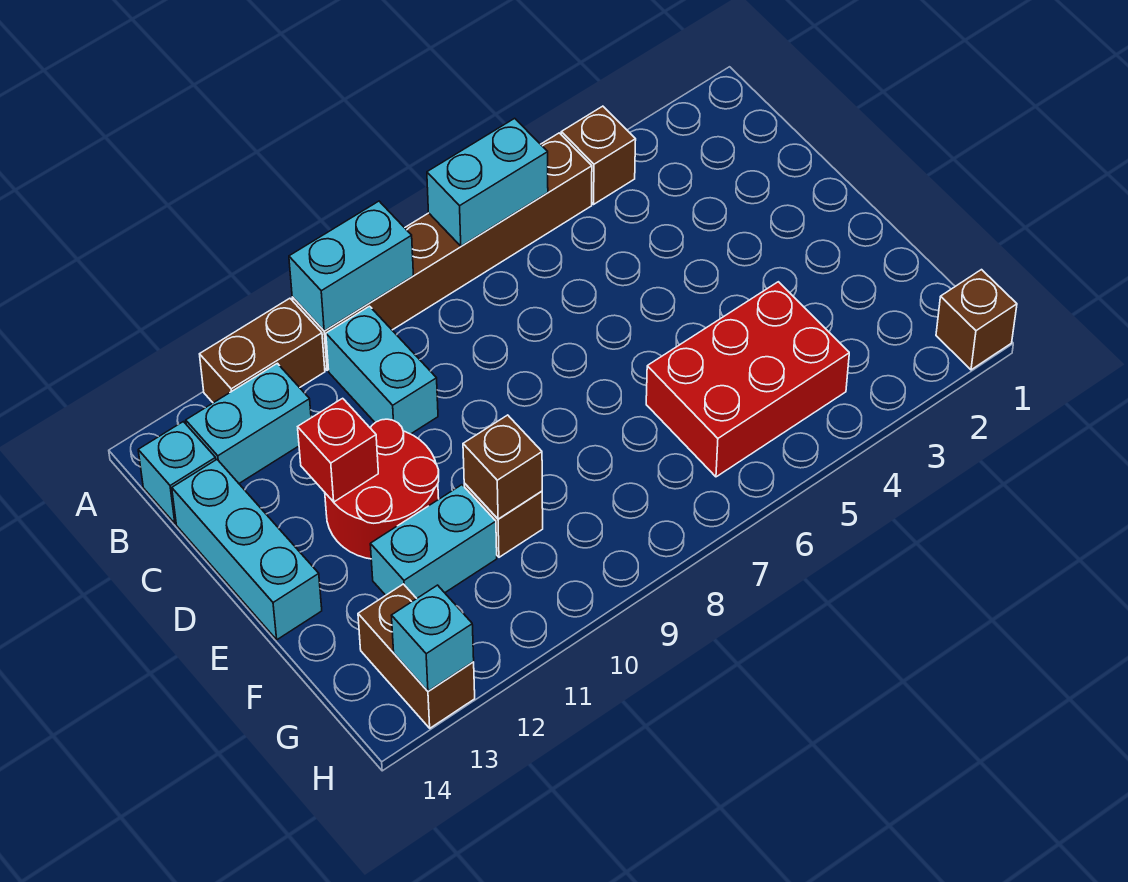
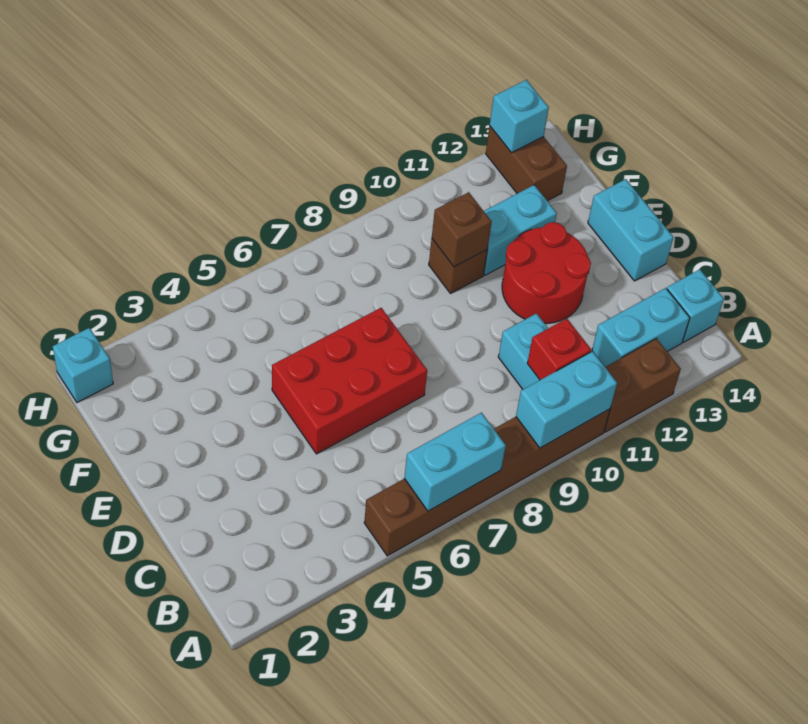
brown brick A4 level 1 -> none
cyan brick C14:E14 level 1 -> cyan brick D14:E14 level 1
red brick D12 level 2 -> red brick B10 level 2
red brick F4:G6 level 1 -> red brick D5:E7 level 1
brown brick H1 level 1 -> cyan brick H1 level 1

